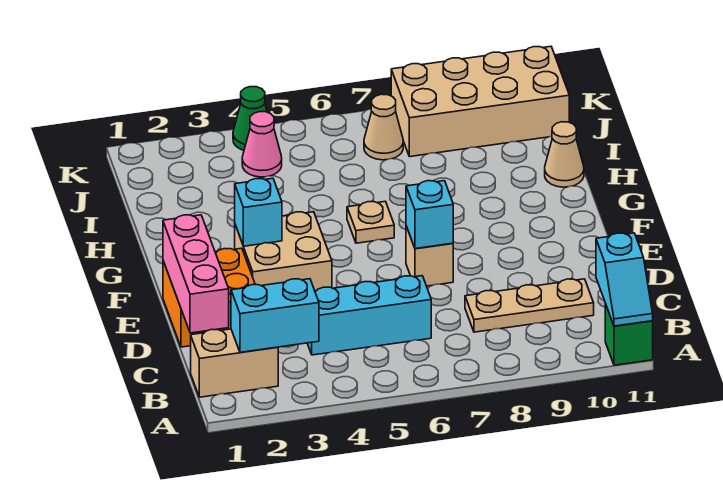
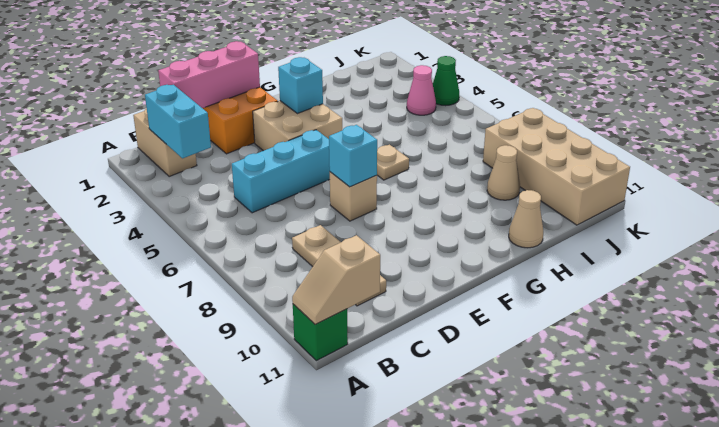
cyan slope A11:B11 level 2 top B -> tan slope A11:B11 level 2 top B
cyan brick C4:C6 level 1 -> cyan brick C5:E5 level 1
tan cone J7 level 1 -> tan cone I9 level 1

